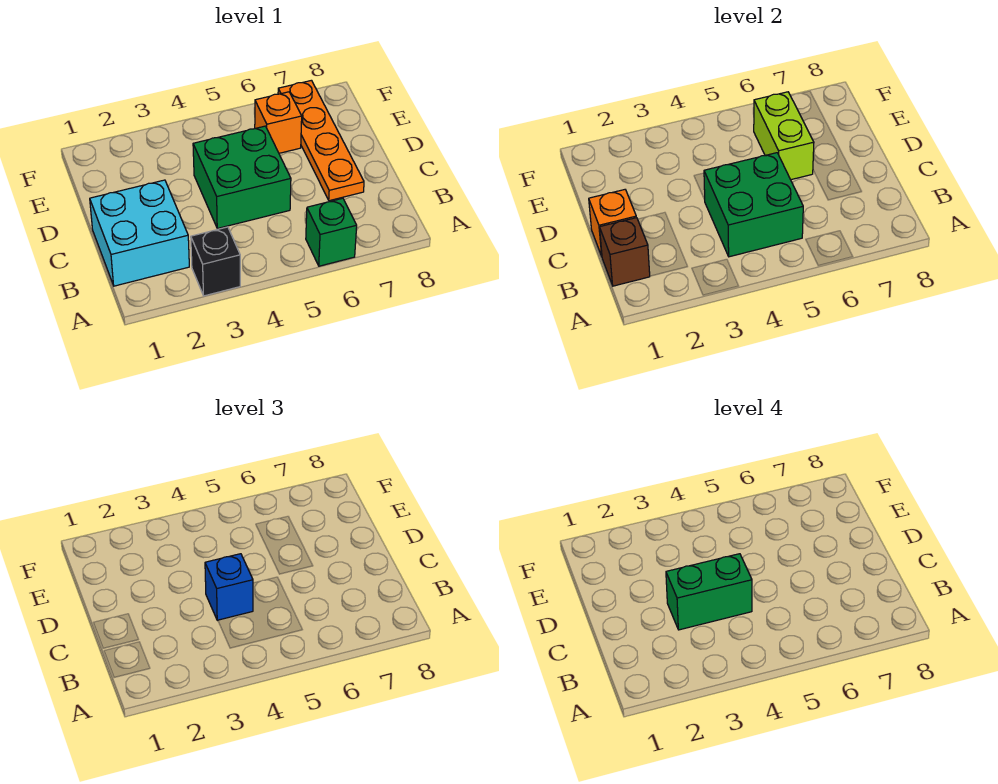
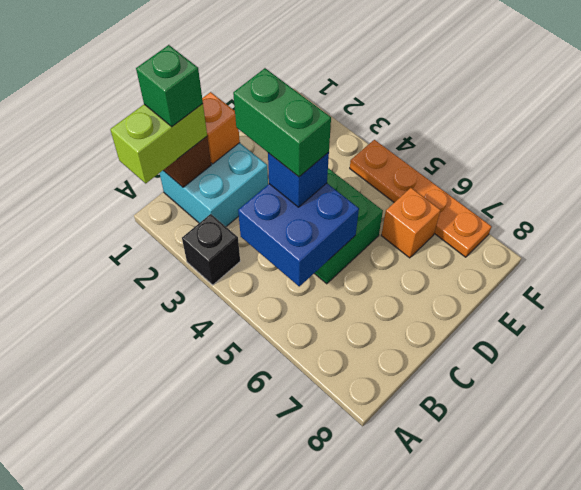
green brick A6 level 1 -> green brick B1 level 4
green brick B4:C5 level 2 -> blue brick B4:C5 level 2
orange plate C7:F7 level 1 -> orange plate F4:F7 level 1
lime brick D6:E6 level 2 -> lime brick A1:B1 level 3

